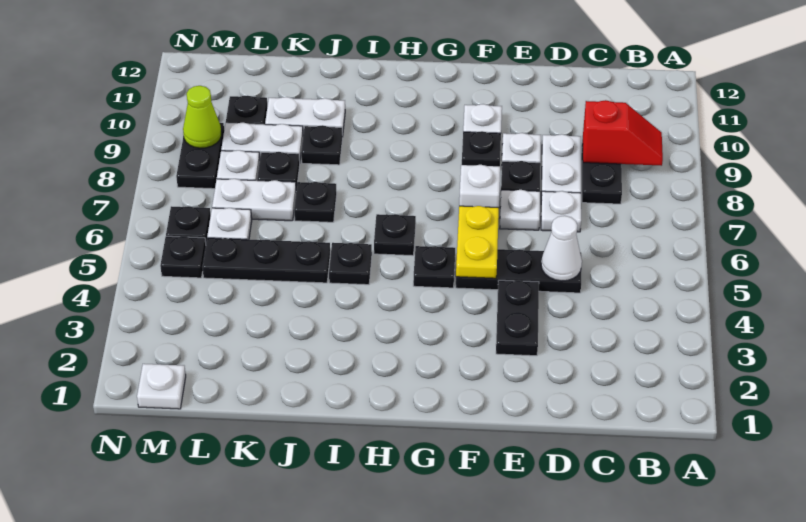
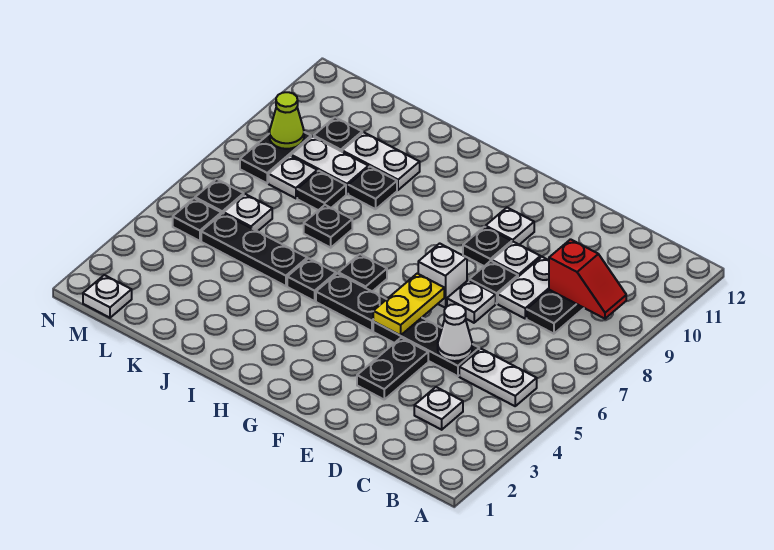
white plate D7 level 1 -> white plate C3 level 1
black plate G5 level 1 -> black plate G5:H5 level 1
white plate K7:L7 level 1 -> white plate B5:C5 level 1

